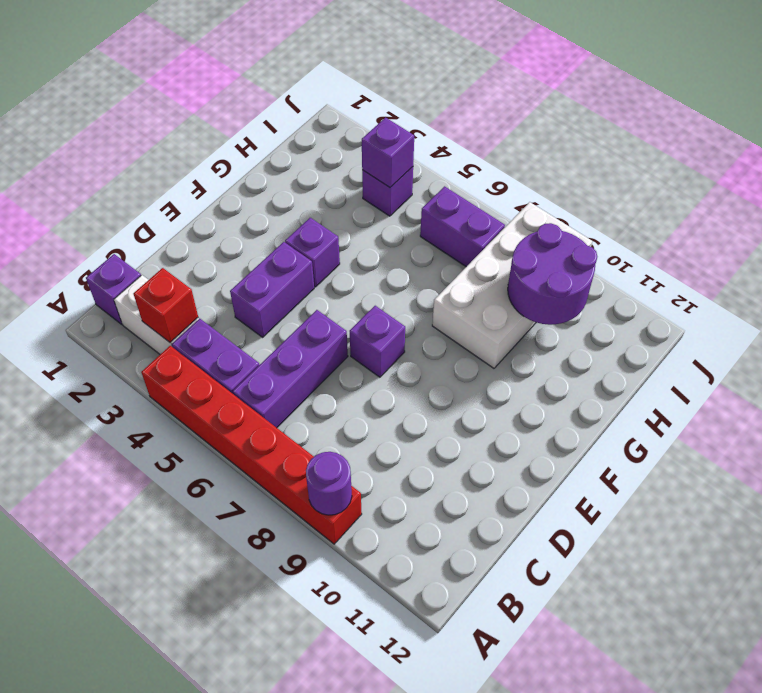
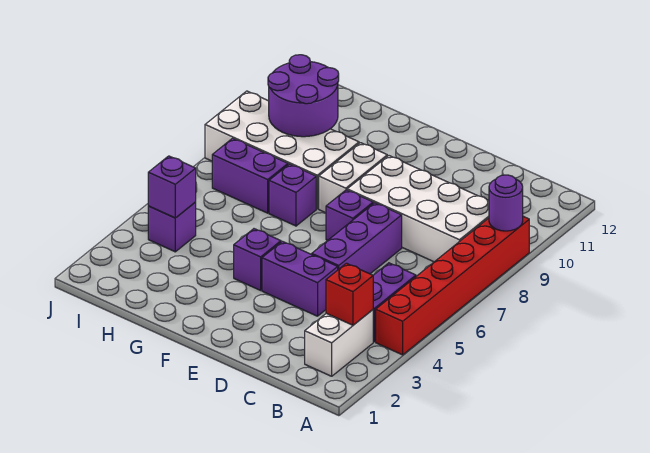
purple brick B1 level 1 -> purple brick G7 level 1
purple brick B6:D6 level 1 -> purple brick D5:D7 level 1
none -> white brick B8:E9 level 1
none -> white brick F8:F9 level 1
purple brick I6:I7 level 1 -> purple brick H7:I7 level 1

